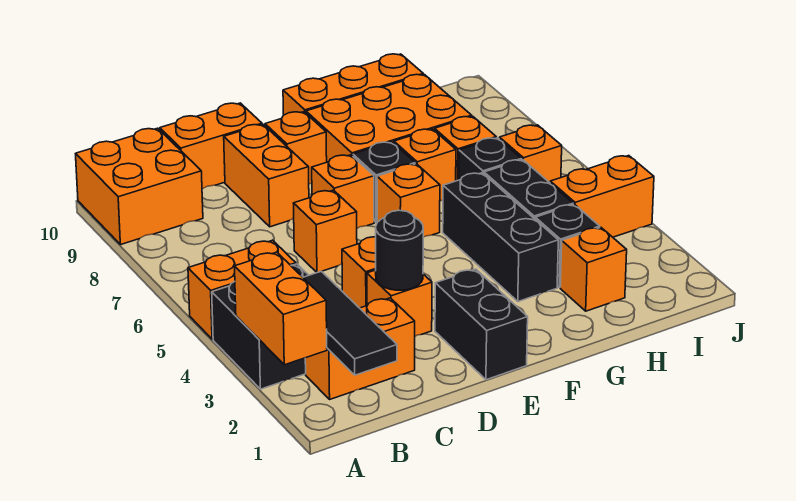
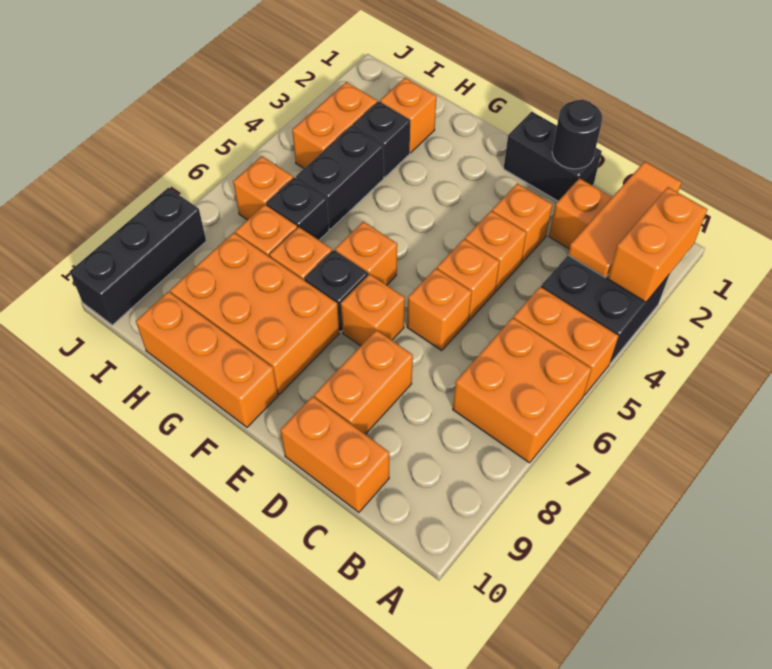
orange brick A9:B10 level 1 -> orange brick A6:B7 level 1
black tile B1:B3 level 2 -> orange tile B1:B3 level 2
black round brick D3 level 2 -> black round brick D1 level 2
black brick E1:E2 level 1 -> black brick D1:E1 level 1
orange brick E9 level 1 -> orange brick D5 level 1
black brick G3:G5 level 1 -> black brick J8:J10 level 1
orange brick I4:J4 level 1 -> orange brick I3:I4 level 1

